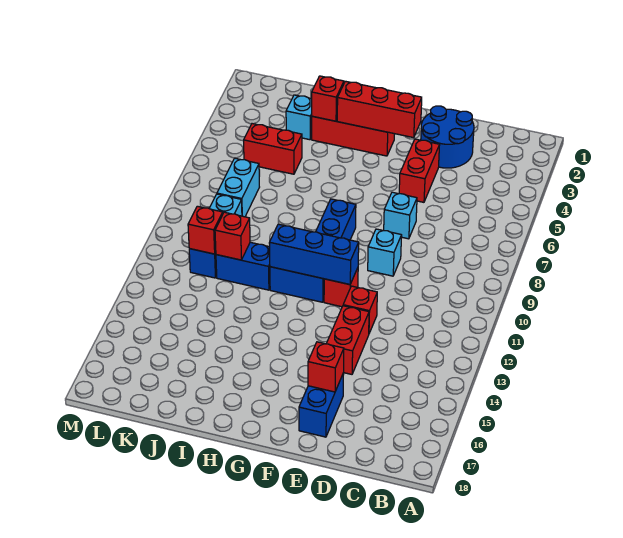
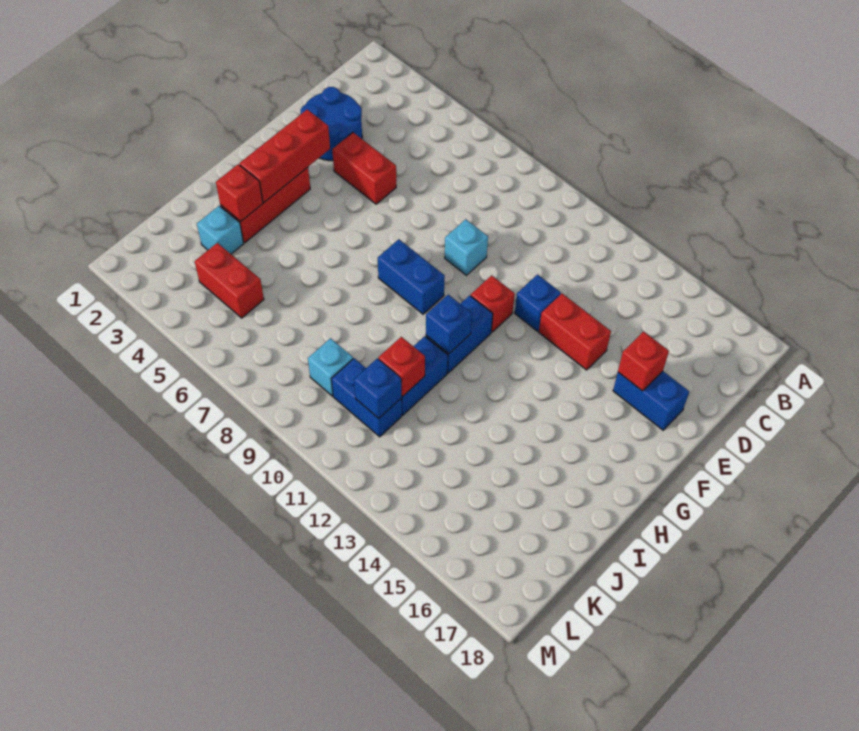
cyan brick E7 level 1 -> none
red brick E12 level 1 -> blue brick E12 level 1
blue brick F11:H11 level 2 -> blue brick H11 level 2
red brick J5:K5 level 1 -> red brick K4:K5 level 1
cyan brick K7:K8 level 1 -> none
red brick K11 level 2 -> blue brick K11 level 2

